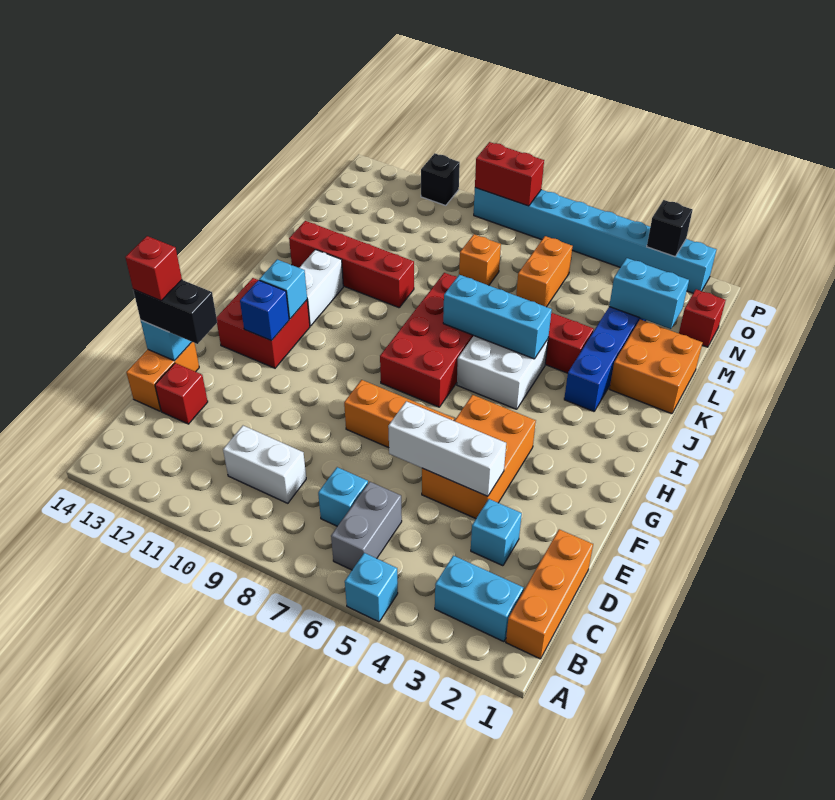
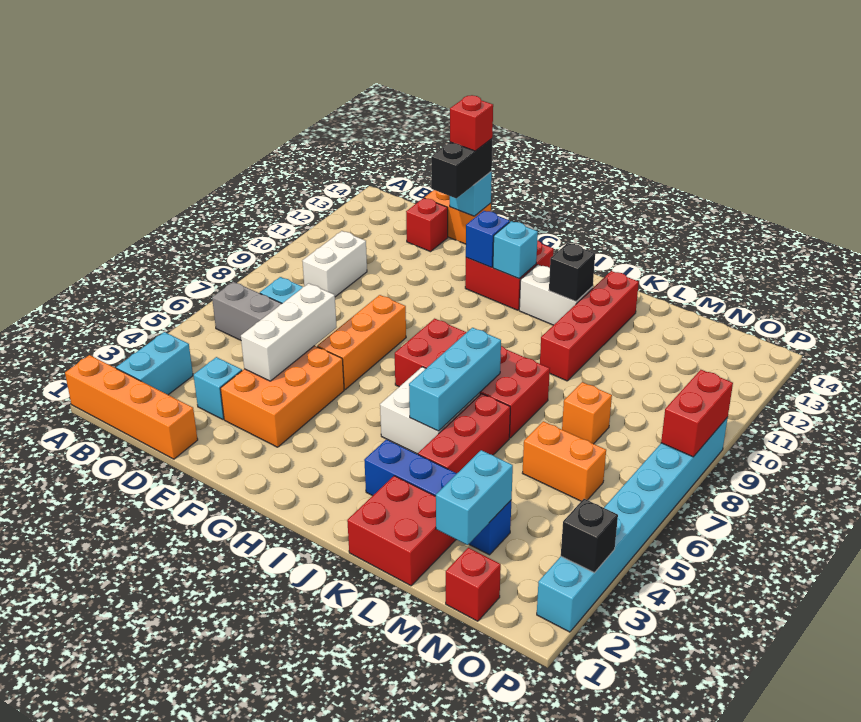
cyan brick A5 level 1 -> none
orange brick B1:D1 level 1 -> orange brick A1:D1 level 1
orange brick E4:G5 level 1 -> orange brick E3:F5 level 1
orange brick K1:L2 level 1 -> red brick K1:L2 level 1
black brick P11 level 1 -> black brick J12 level 2

